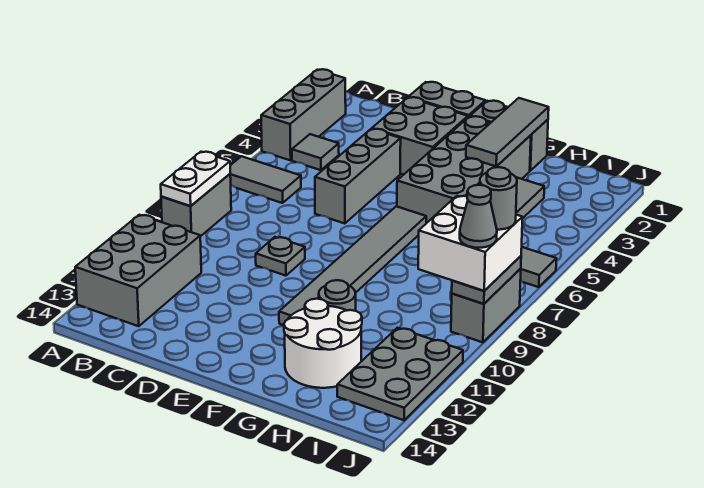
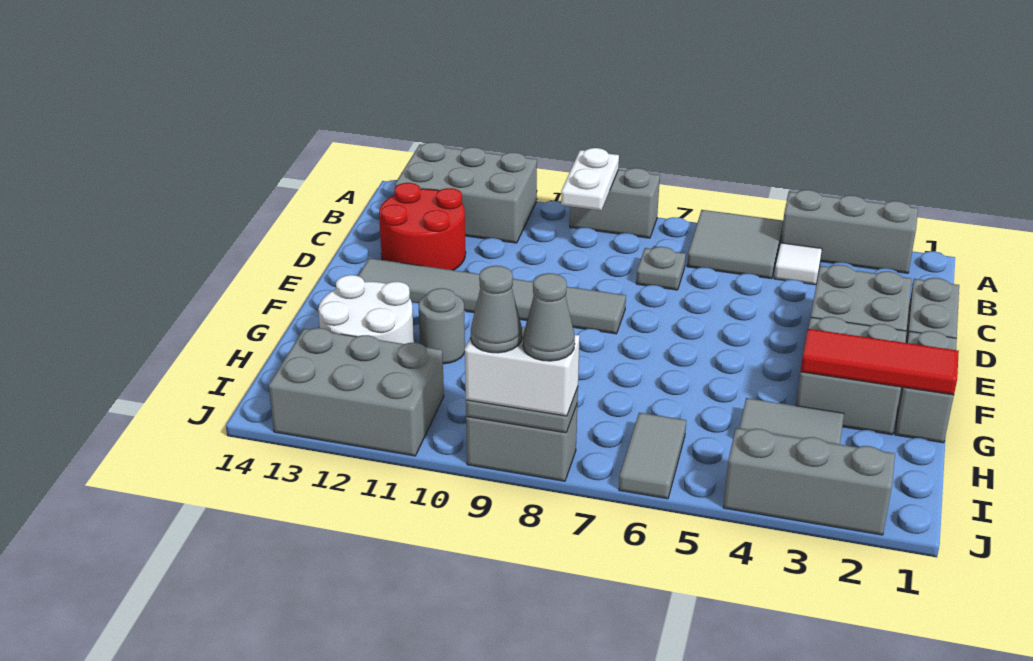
grey tile A6:B6 level 1 -> grey tile A5:B6 level 1
white plate A8:A9 level 2 -> white plate A9:B9 level 2
grey tile B4 level 1 -> white tile B4 level 1
none -> red round brick C12:D13 level 1
grey brick D4:D6 level 1 -> grey brick J2:J4 level 1
grey plate D9 level 1 -> grey plate C7 level 1
grey brick F2:G5 level 1 -> grey brick F2:G3 level 1
grey tile F6:F11 level 1 -> grey tile E8:E13 level 1
grey tile G1:G3 level 2 -> red tile G1:G3 level 2
white brick I8:J9 level 3 -> white brick J8:J9 level 3
grey plate I11:J13 level 1 -> grey brick I11:J13 level 1
grey round brick J8 level 4 -> grey cone J8 level 4

